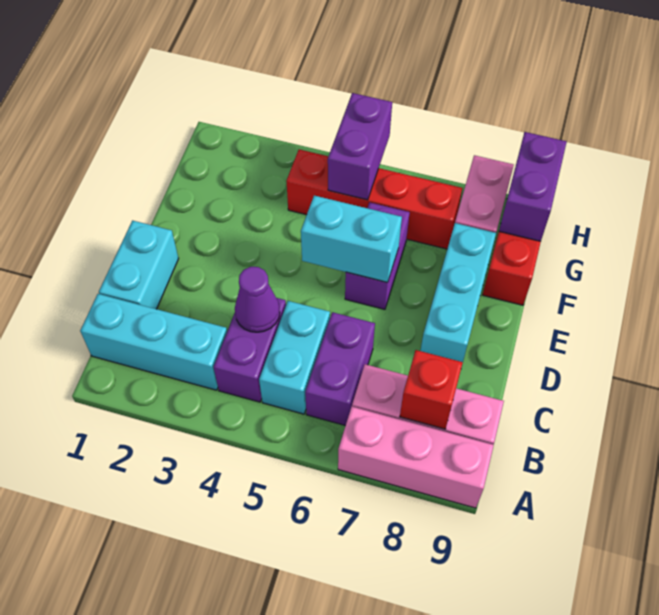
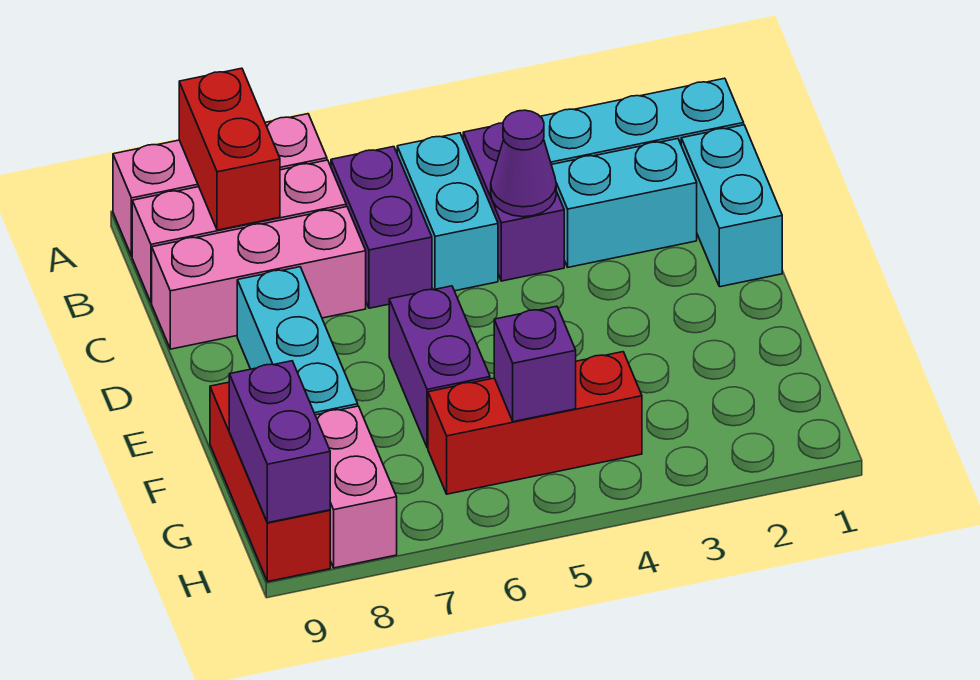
red brick B8 level 2 -> red brick A8:B8 level 2
none -> pink brick C7:C9 level 1
cyan brick E5:E6 level 2 -> cyan brick C2:C3 level 1
red brick G4:G7 level 1 -> red brick G4:G6 level 1
purple brick G5:H5 level 2 -> purple brick G5 level 2

